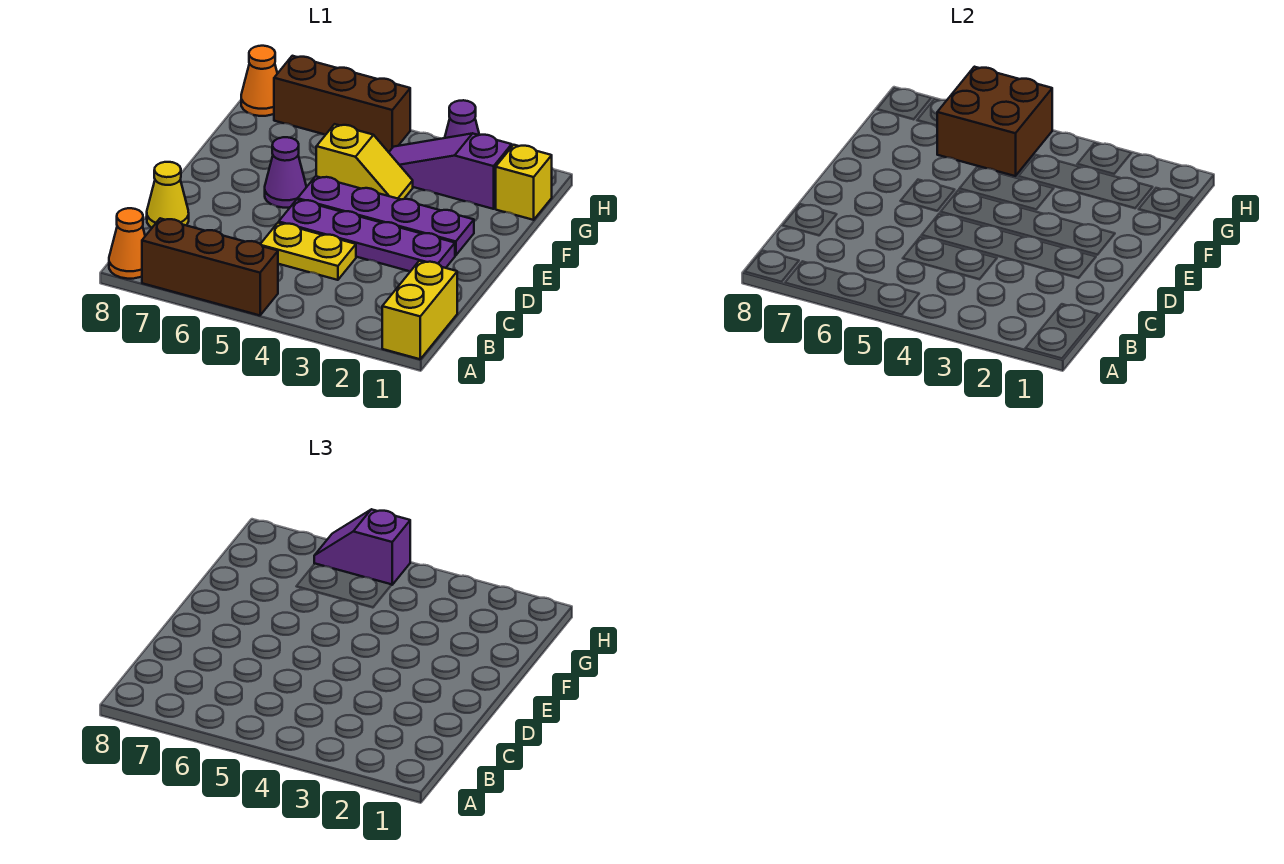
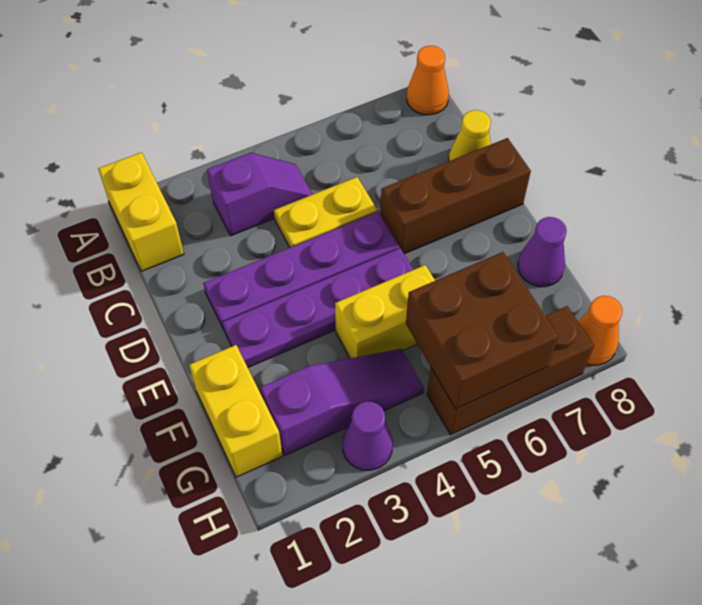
brown brick A5:A7 level 1 -> brown brick D6:D8 level 1
purple cone E6 level 1 -> purple cone F8 level 1
yellow slope F4:F5 level 1 top 5 -> yellow brick F4:F5 level 1
yellow brick G1 level 1 -> yellow brick F1:G1 level 1
purple slope H5:H6 level 3 top 5 -> purple slope B3:B4 level 1 top 3

